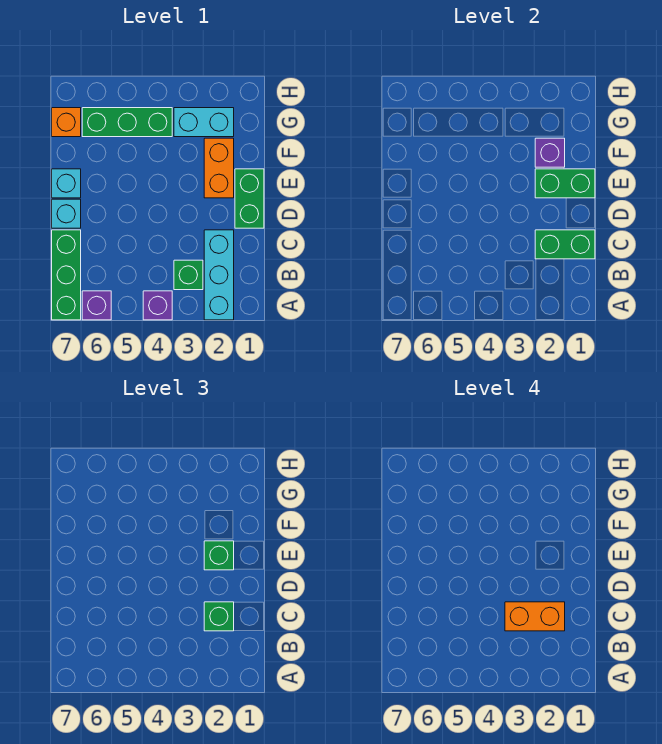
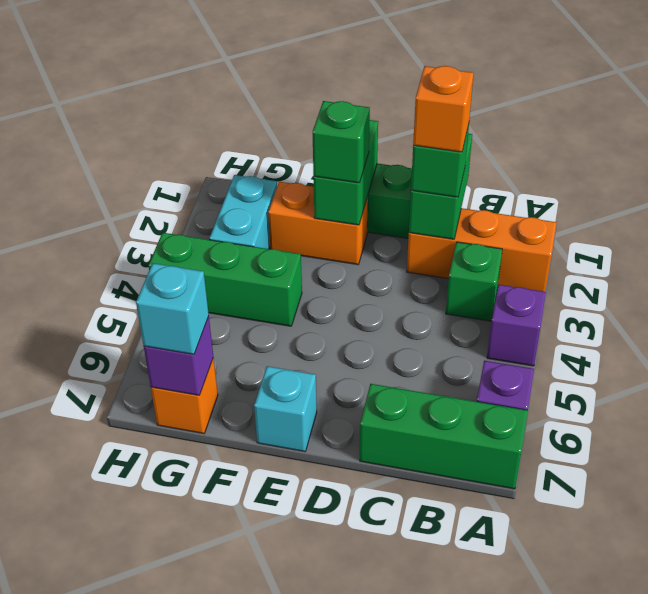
cyan brick A2:C2 level 1 -> orange brick A2:C2 level 1
orange brick C2:C3 level 4 -> orange brick C2 level 4
cyan brick D7 level 1 -> cyan brick G7 level 3
purple brick F2 level 2 -> purple brick G7 level 2
green brick G4:G6 level 1 -> green brick F4:H4 level 1

